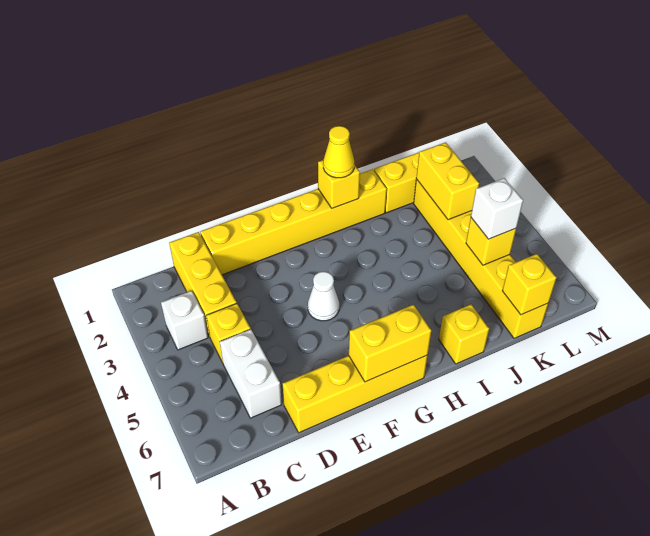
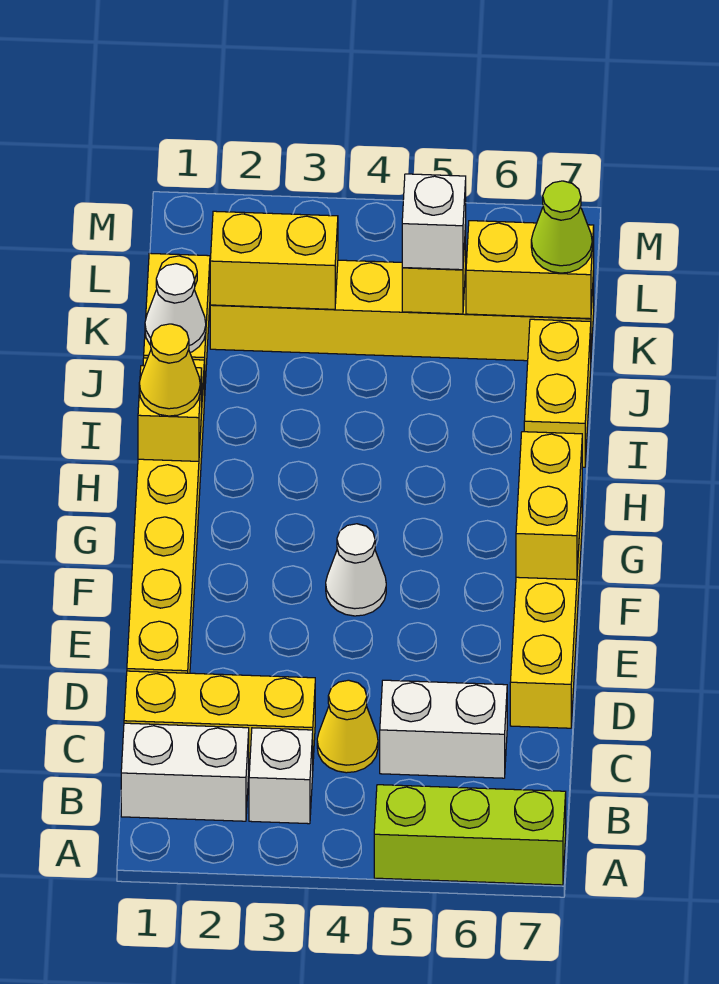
none -> lime brick A5:A7 level 1
none -> white brick B1:B2 level 1
yellow brick C4 level 1 -> yellow cone C4 level 1
yellow brick I7 level 1 -> yellow brick I7:J7 level 1
none -> white cone J1 level 2
yellow brick K7 level 2 -> yellow brick K6:K7 level 2
none -> lime cone K7 level 3

